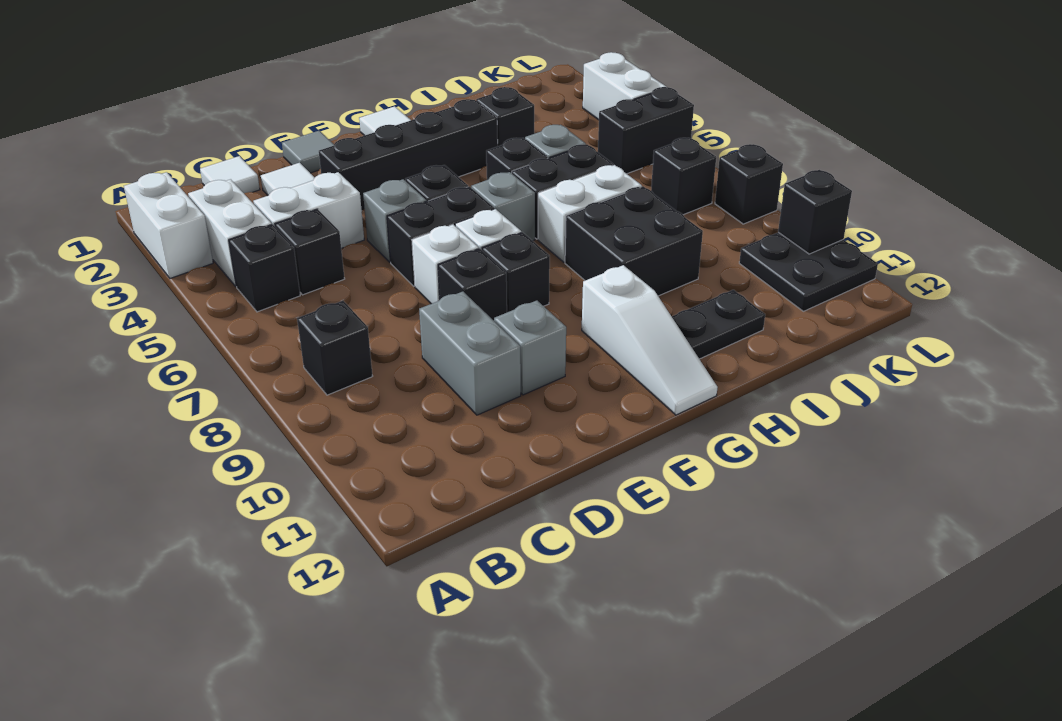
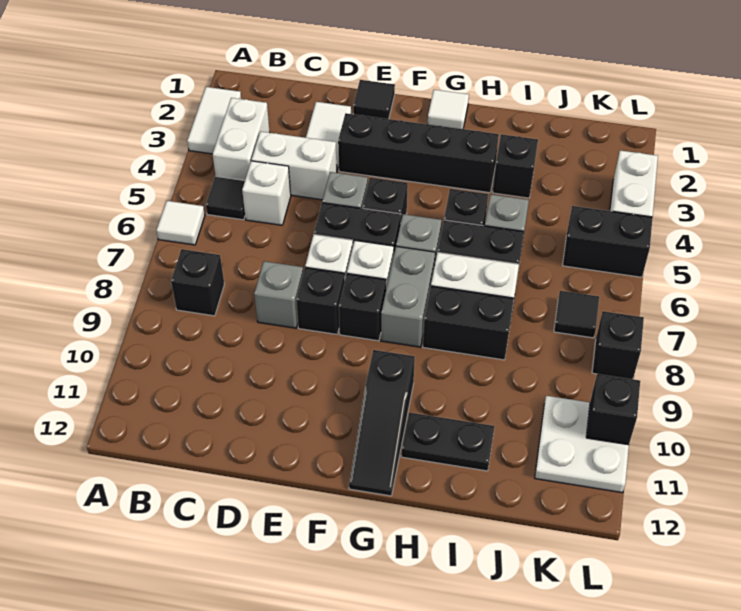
white brick A2:A3 level 1 -> white tile A2:A3 level 1
black brick B5 level 1 -> black tile B5 level 1
white tile C1 level 1 -> white tile A6 level 1
black brick C5 level 1 -> white brick C5 level 1
grey brick D9:D10 level 1 -> grey brick G7:G8 level 1
grey tile E1 level 1 -> black tile E1 level 1
grey brick E10 level 1 -> grey brick D8 level 1
white slope G10:G12 level 1 top 10 -> black slope G10:G12 level 1 top 10
black brick H8:I9 level 1 -> black brick H8:I8 level 1
black brick K7 level 1 -> black tile K7 level 1
black plate K10:L11 level 1 -> white plate K10:L11 level 1

